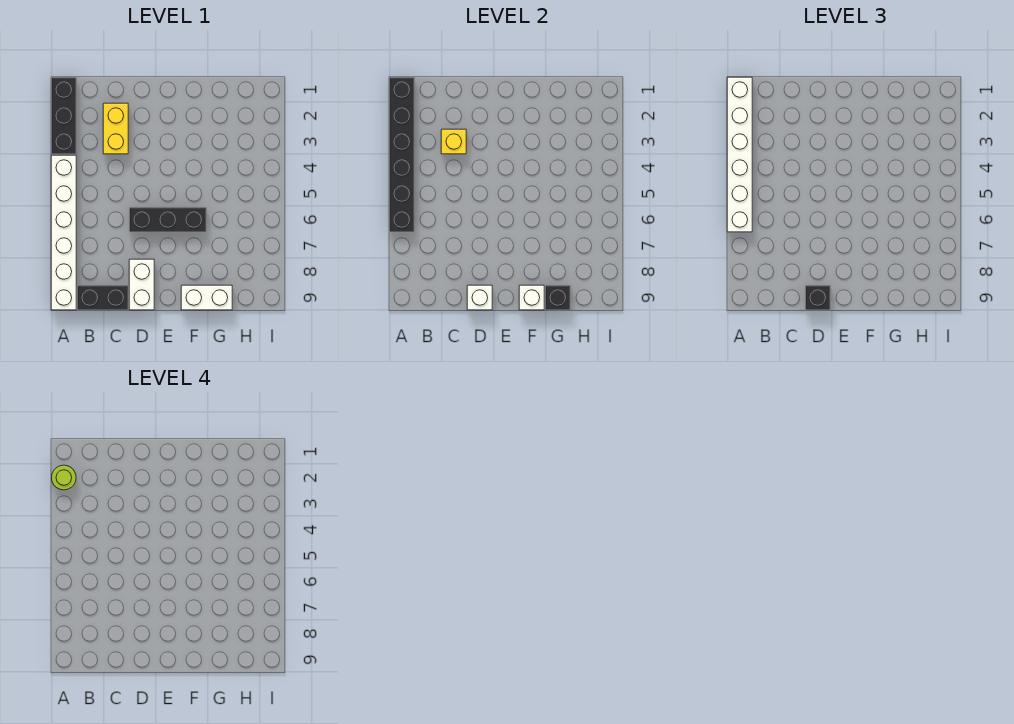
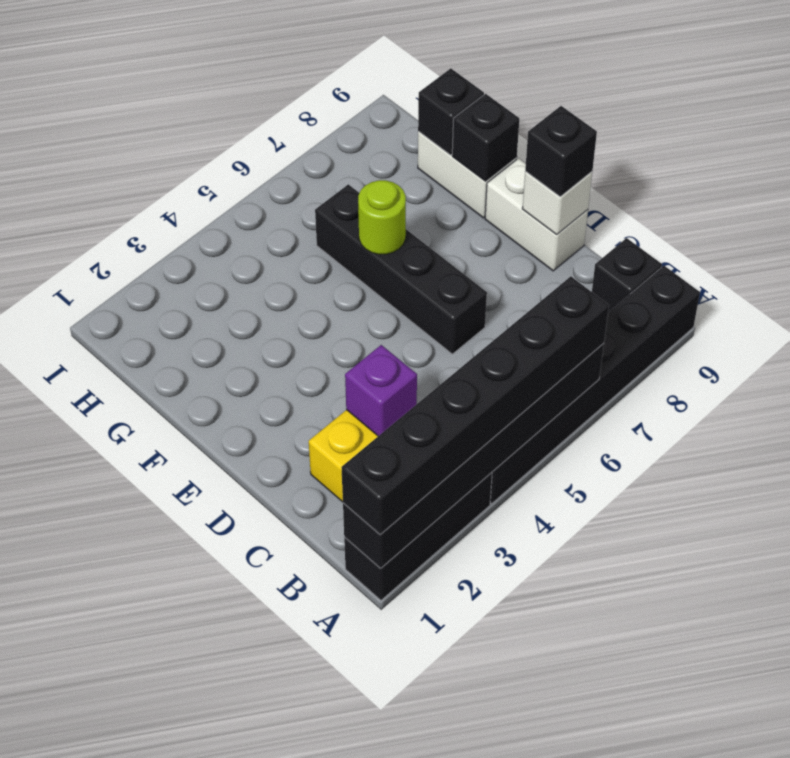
white brick A1:A6 level 3 -> black brick A1:A6 level 3
lime round brick A2 level 4 -> lime round brick F6 level 2
white brick A4:A9 level 1 -> black brick A4:A9 level 1
black brick B9:C9 level 1 -> black brick B9 level 1
yellow brick C3 level 2 -> purple brick C3 level 2
black brick D6:F6 level 1 -> black brick D6:G6 level 1
white brick D8:D9 level 1 -> white brick D9:E9 level 1
white brick F9 level 2 -> black brick F9 level 2

